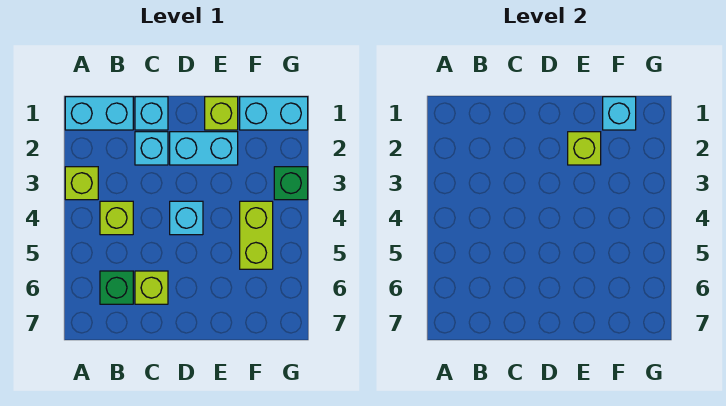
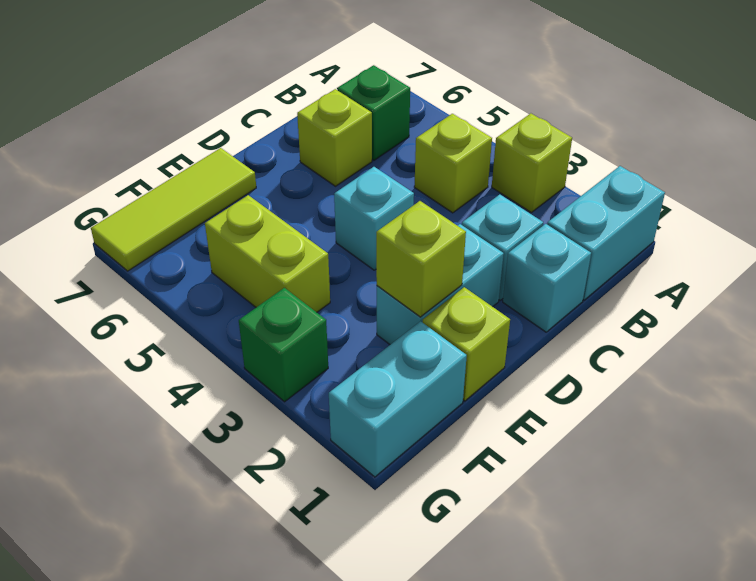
none -> lime tile E7:G7 level 1
cyan brick F1 level 2 -> none

